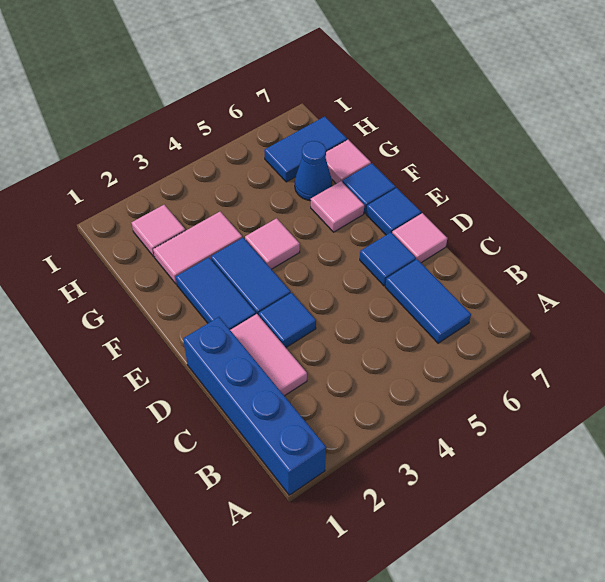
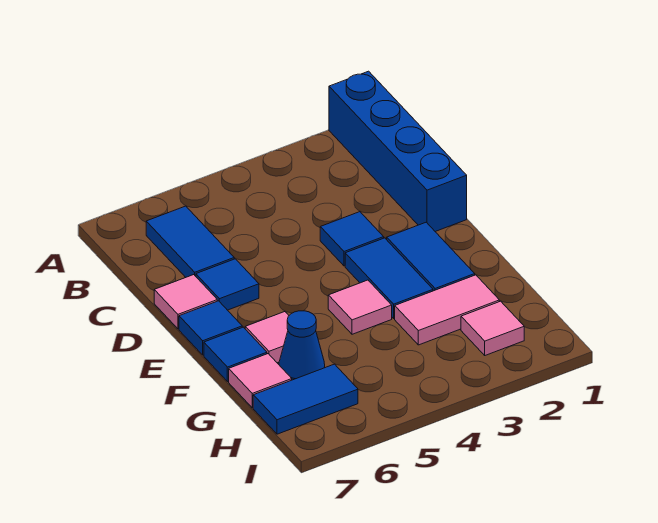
pink tile C2:D2 level 1 -> none

